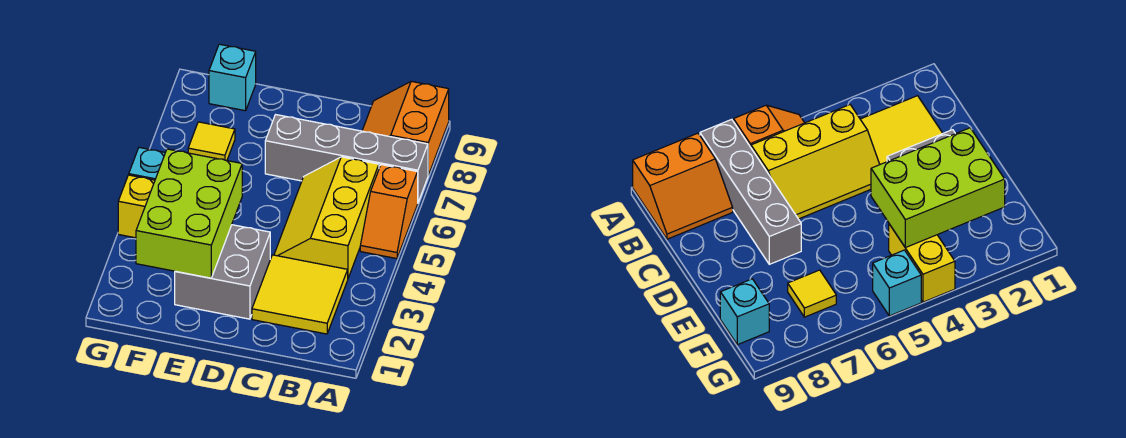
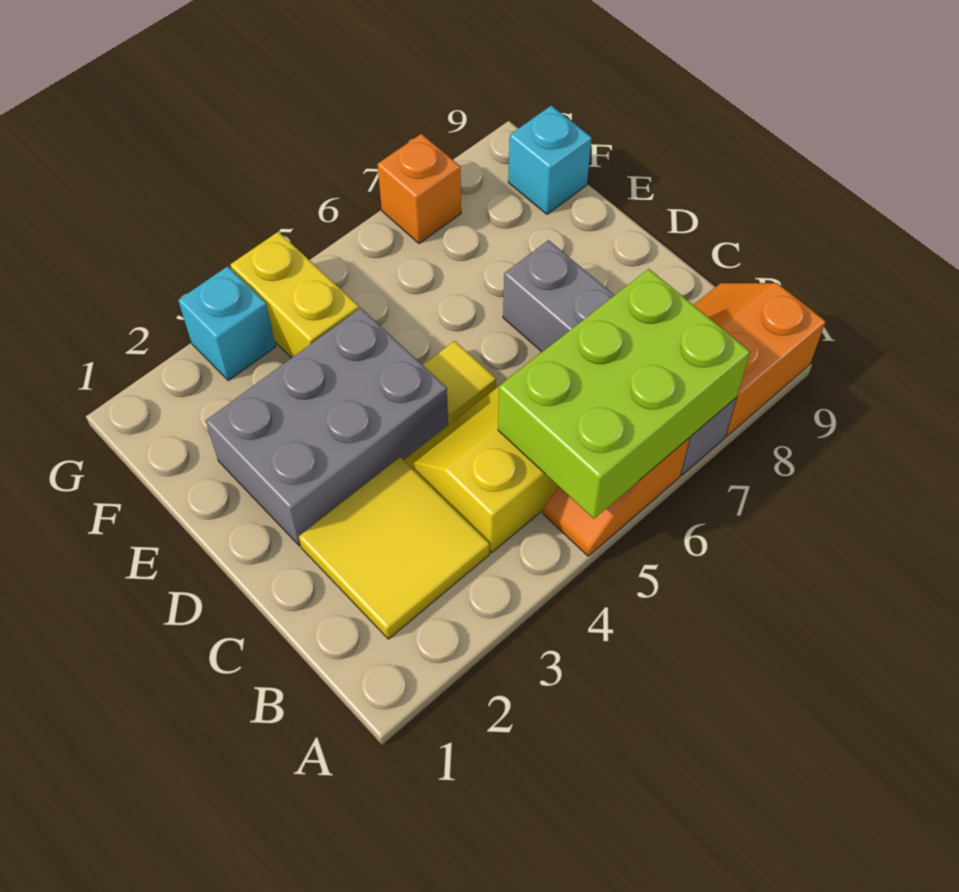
grey brick D2:E3 level 1 -> grey brick D2:E4 level 1
lime brick E2:F4 level 2 -> lime brick A5:B7 level 2
yellow tile F7 level 1 -> yellow tile D5 level 1
cyan brick G5 level 1 -> cyan brick G3 level 1
none -> orange brick G7 level 1

